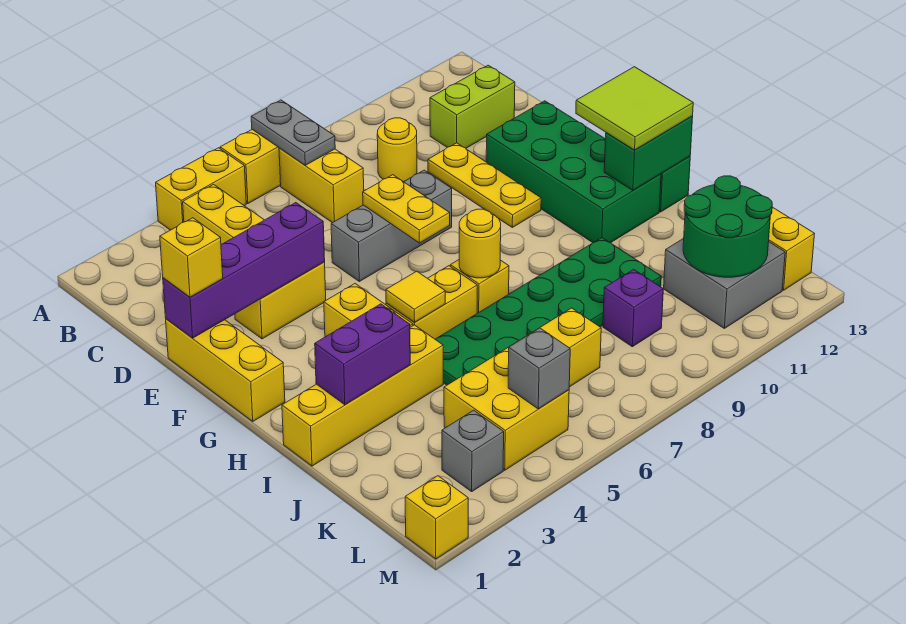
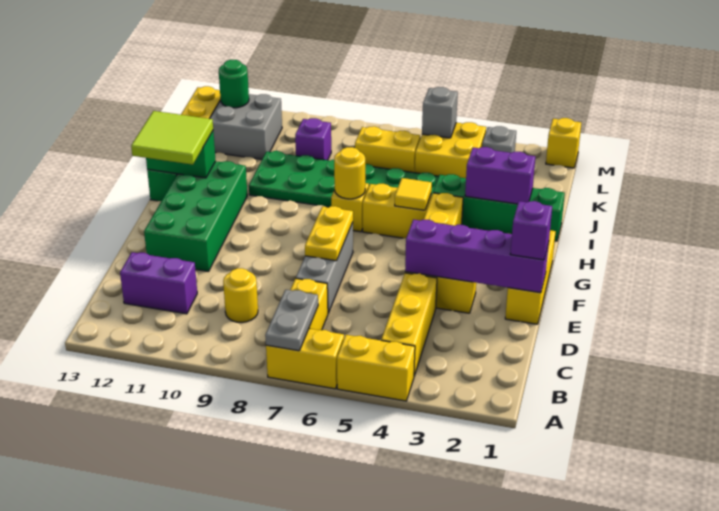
lime brick C11:C12 level 1 -> purple brick C11:C12 level 1
yellow plate D10:F10 level 1 -> none
yellow brick E1 level 3 -> purple brick E1 level 3
grey brick E6:E8 level 1 -> grey brick D7:F7 level 1
yellow brick I1:I4 level 1 -> green brick I1:I4 level 1
green round brick K11:L12 level 2 -> green round brick L12 level 2

